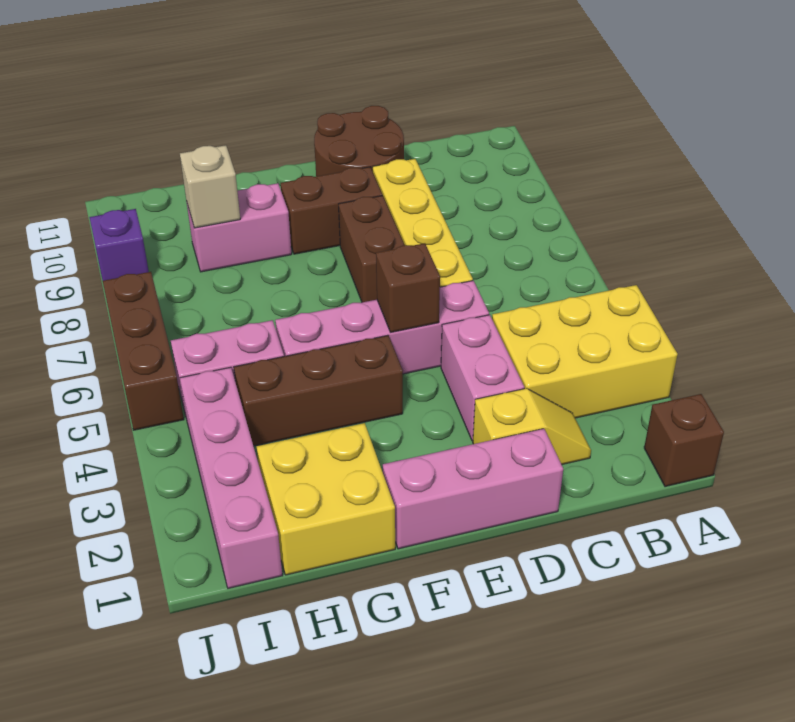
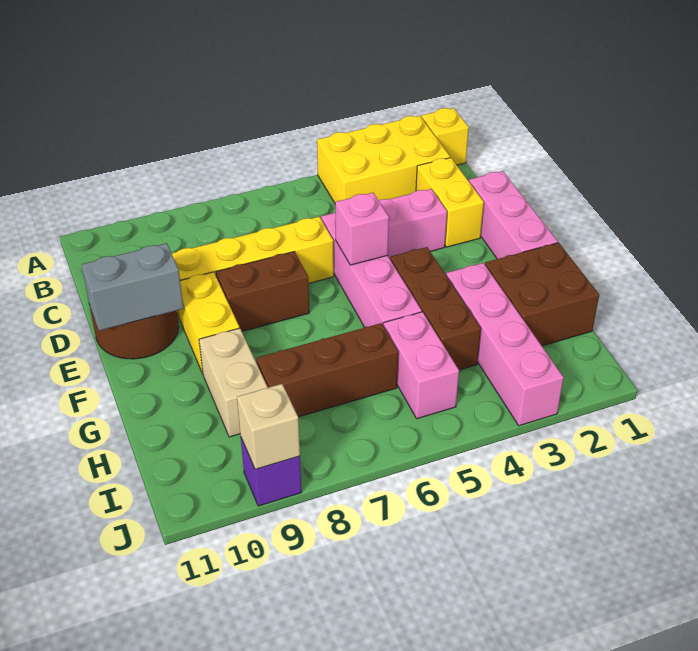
brown brick A1 level 1 -> yellow brick A1 level 1
yellow brick A3:C4 level 1 -> yellow brick A2:B4 level 1
yellow slope C2:D2 level 1 top D -> yellow brick C2:D2 level 1
brown brick E5 level 2 -> pink brick E5 level 2
brown brick E9:F9 level 1 -> yellow brick E9:F9 level 1
none -> grey brick E10:E11 level 2
yellow brick G1:H2 level 1 -> brown brick G1:H2 level 1
pink brick G9:H9 level 1 -> tan brick G9:H9 level 1
tan brick H9 level 2 -> tan brick J9 level 2
pink brick I1:I4 level 1 -> pink brick G3:J3 level 1
brown brick J5:J7 level 1 -> brown brick H6:H8 level 1

